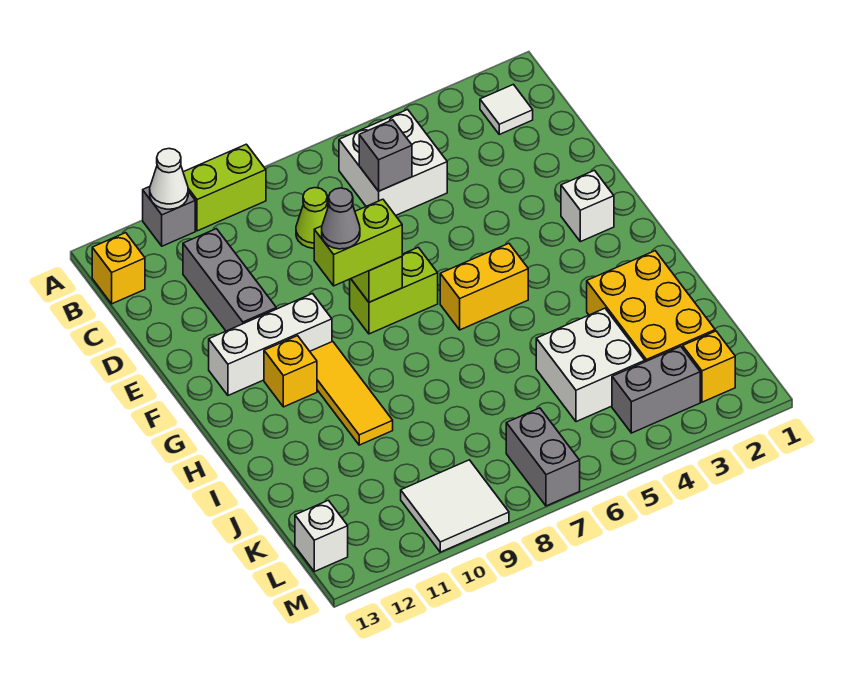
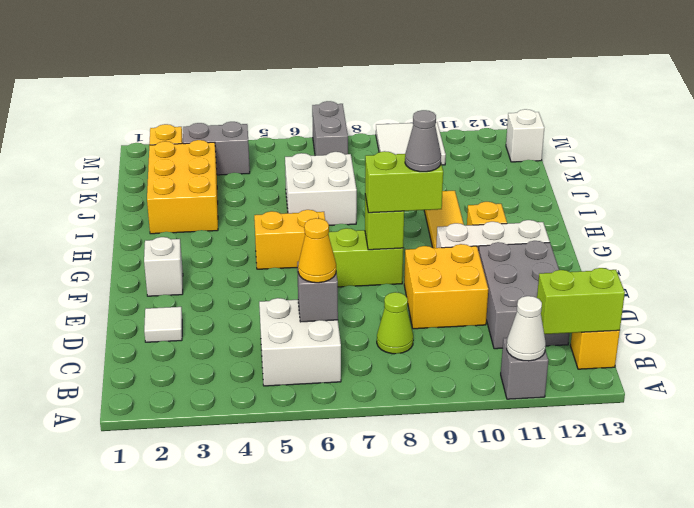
lime brick A9:A10 level 1 -> lime brick B12:B13 level 2
white tile B2 level 1 -> white tile D2 level 1
none -> yellow cone C6 level 3
grey brick C11:E11 level 1 -> grey brick C11:E12 level 1
none -> yellow brick D9:E10 level 1
white brick J4:K5 level 1 -> white brick I6:J7 level 1

